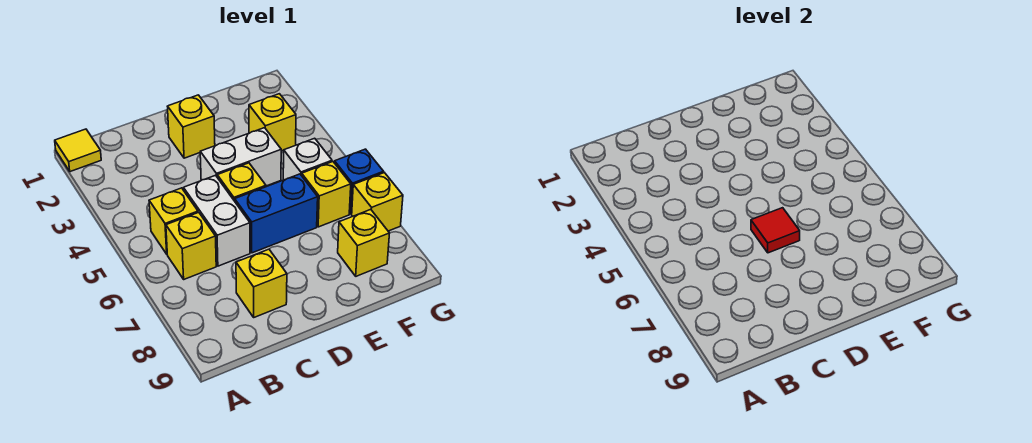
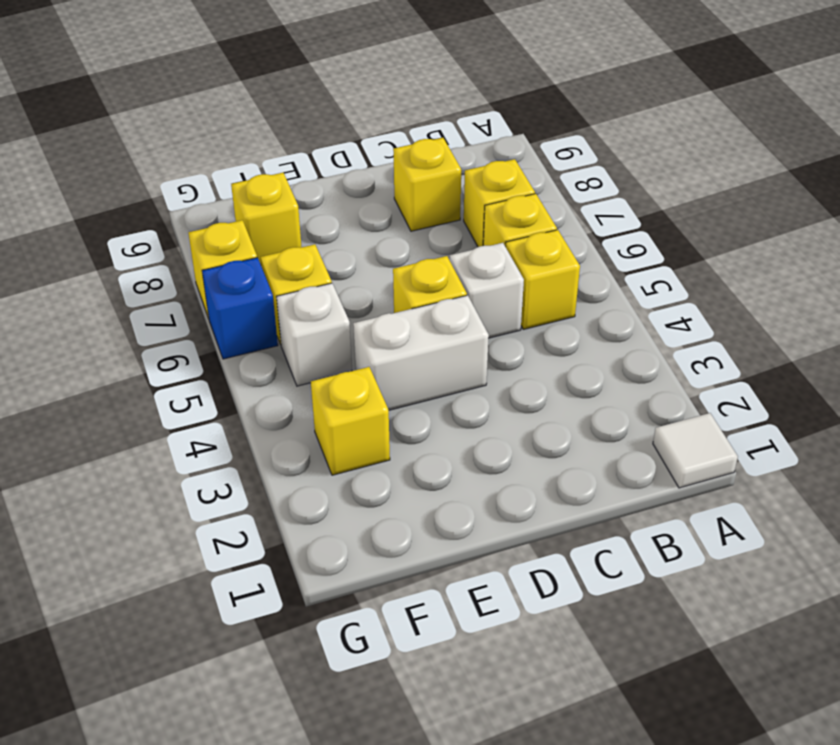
yellow tile A1 level 1 -> white tile A1 level 1
white brick C5:C6 level 1 -> white brick C5 level 1
yellow brick D2 level 1 -> yellow brick B7 level 1
blue brick D6:E6 level 1 -> none
red tile D6 level 2 -> none

